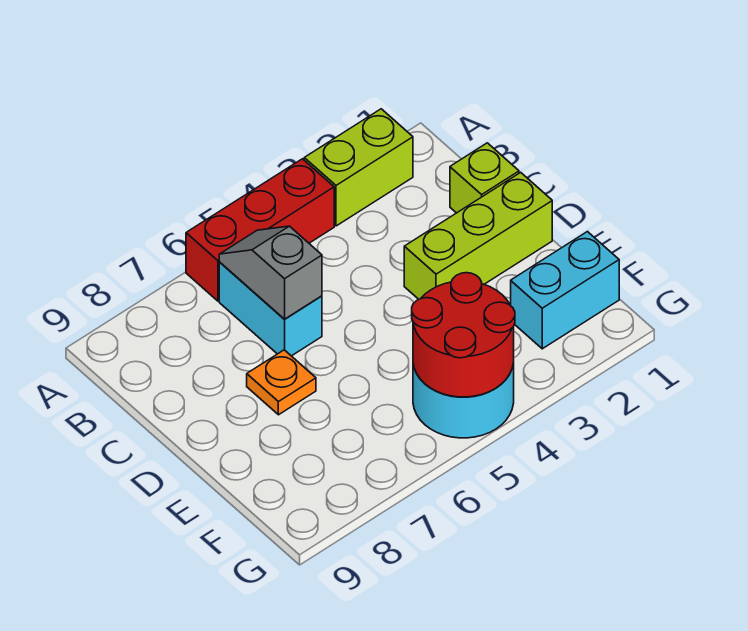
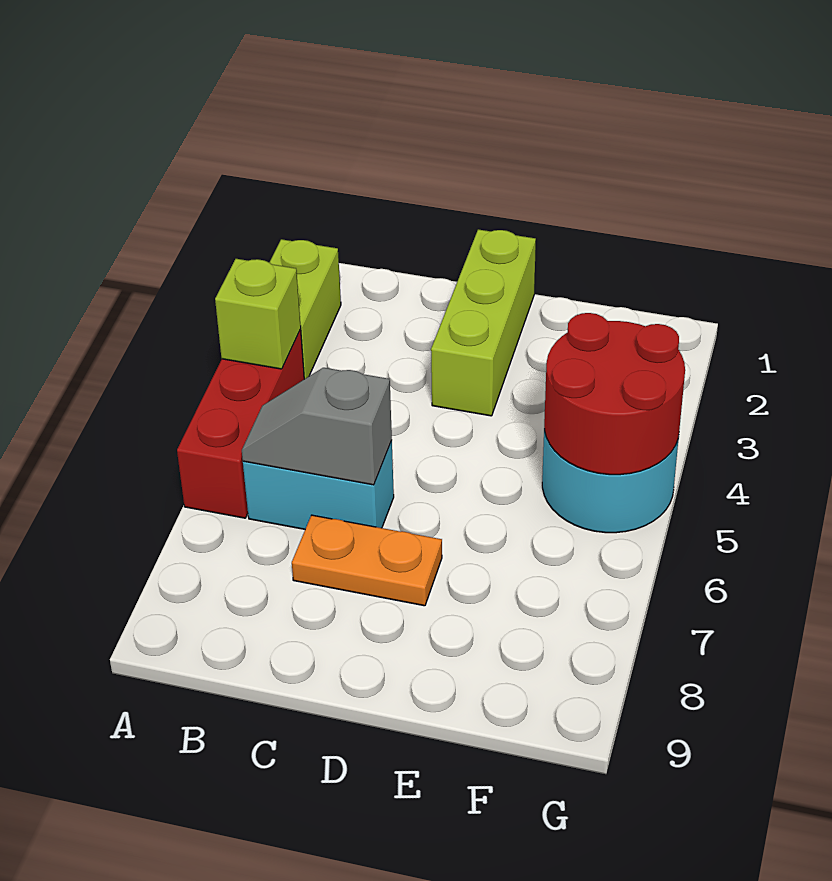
lime brick C1 level 1 -> lime brick A4 level 2
orange plate D7 level 1 -> orange plate C7:D7 level 1
cyan brick F1:F2 level 1 -> none

